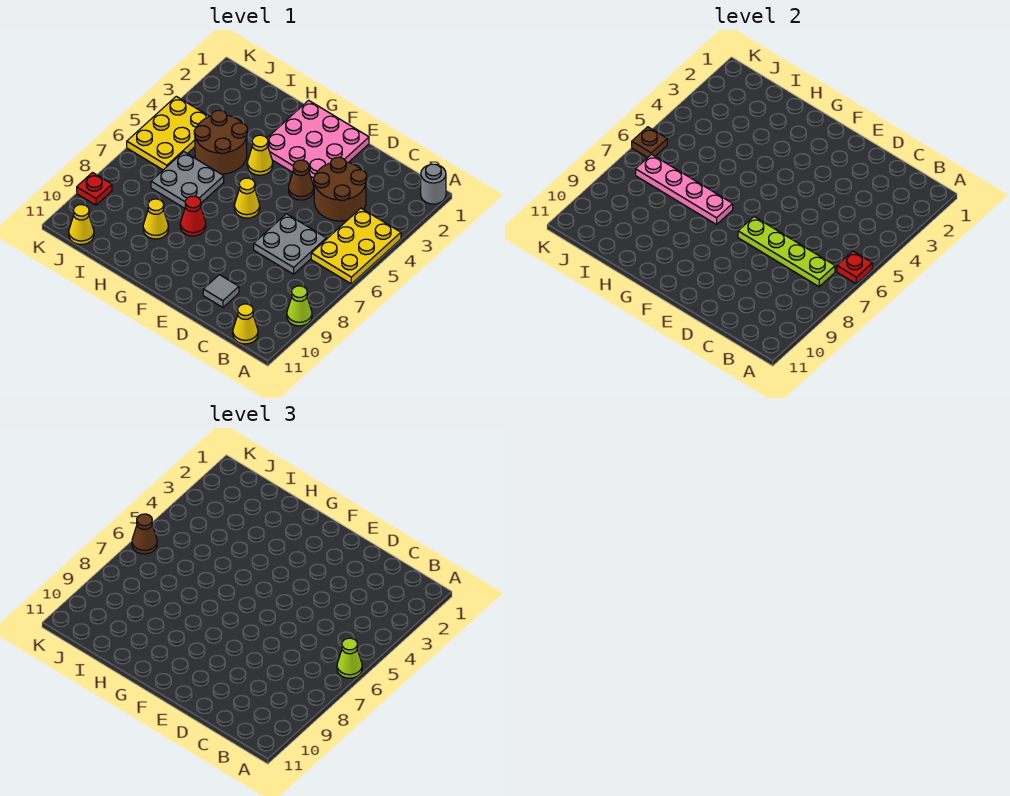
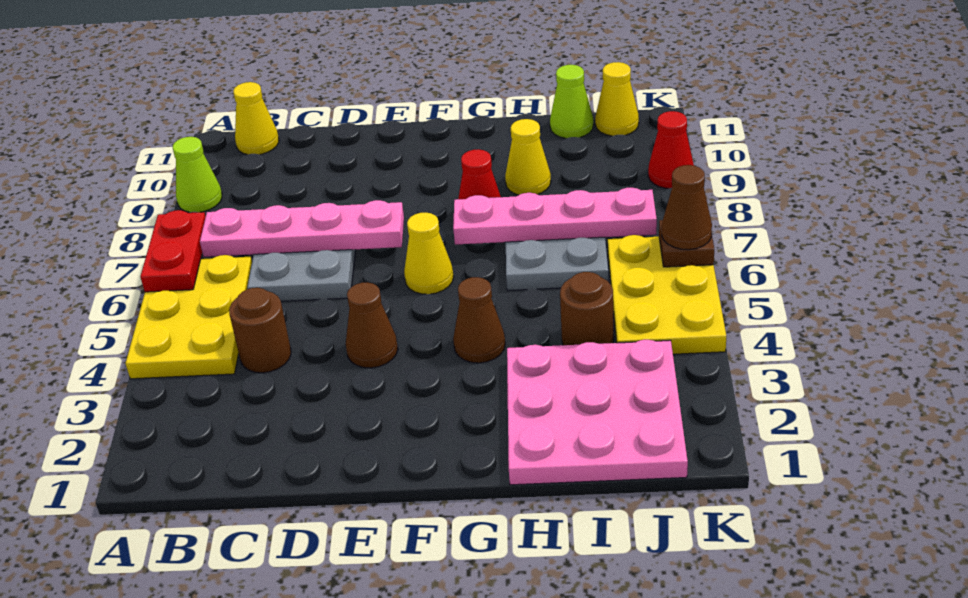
grey round brick A1 level 1 -> none
red plate A6 level 2 -> red plate A6:A7 level 2
lime cone A6 level 3 -> lime cone I11 level 1
lime plate B7:E7 level 2 -> pink plate B7:E7 level 2
brown round brick C3:D4 level 1 -> brown round brick C4 level 1
grey tile D10 level 1 -> none
pink plate E1:G3 level 1 -> pink plate H1:J3 level 1
yellow cone G4 level 1 -> brown cone G4 level 1
brown round brick H4:I5 level 1 -> brown round brick I4 level 1
red plate K9 level 1 -> red cone K9 level 1

